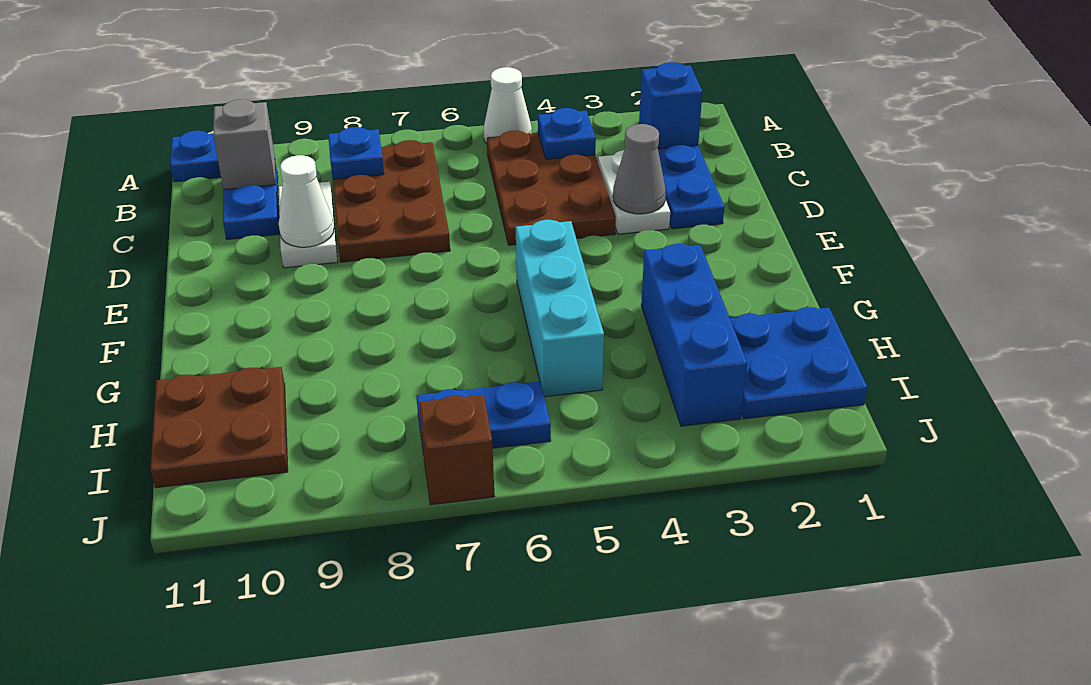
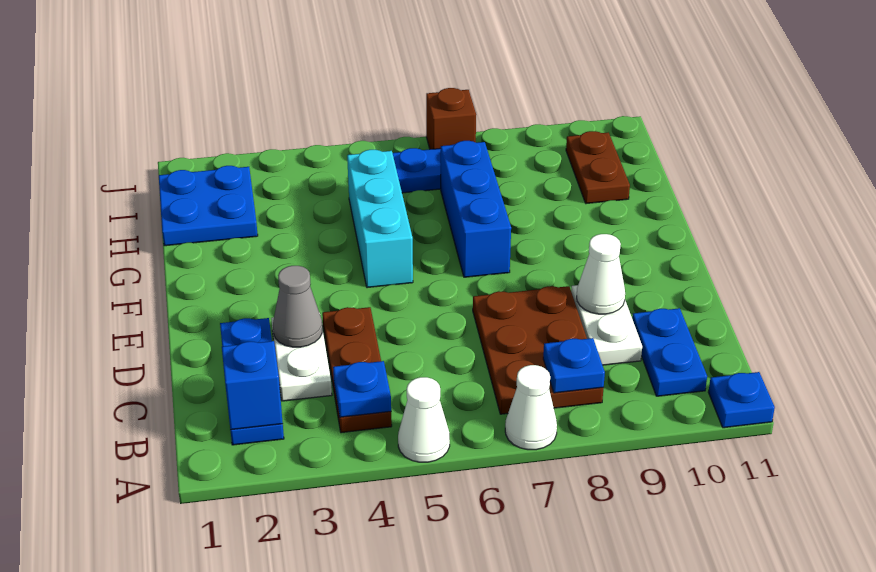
none -> white cone A7 level 1
brown plate B4:D5 level 1 -> brown plate B4:D4 level 1
grey brick B10 level 2 -> none
blue brick G3:I3 level 1 -> blue brick F7:H7 level 1
brown plate H10:I11 level 1 -> brown plate H10:I10 level 1

